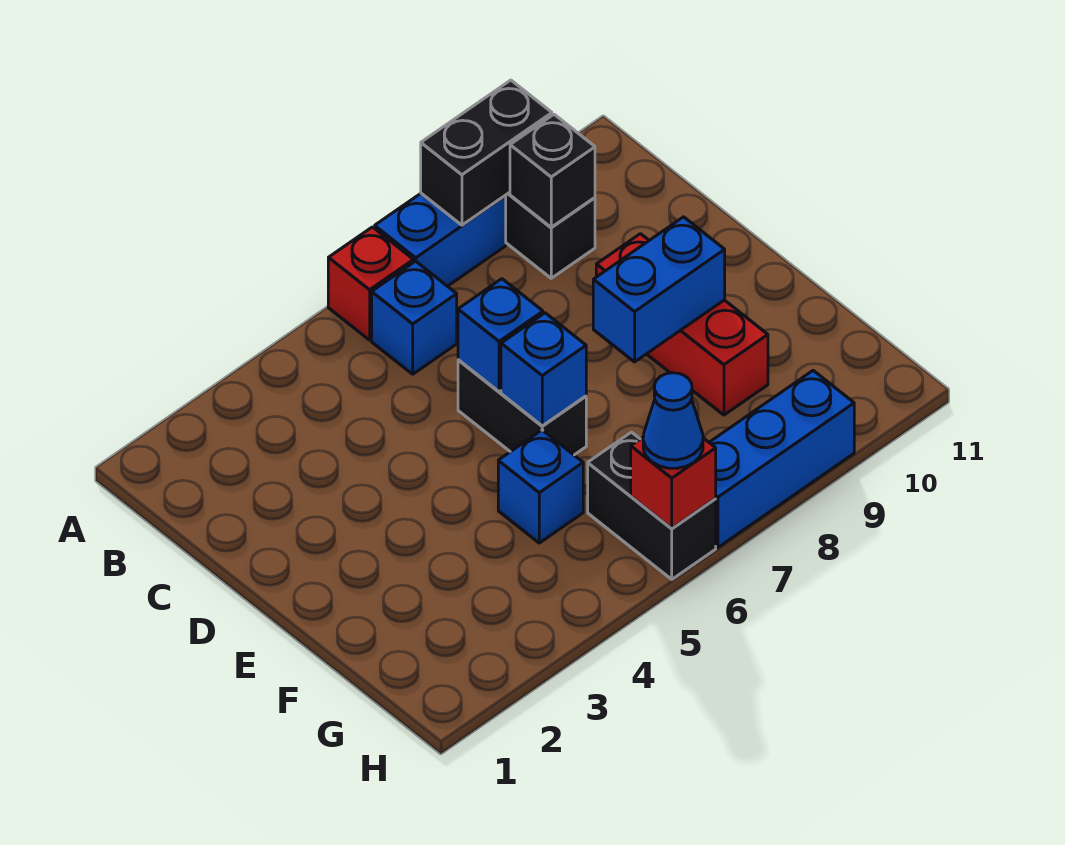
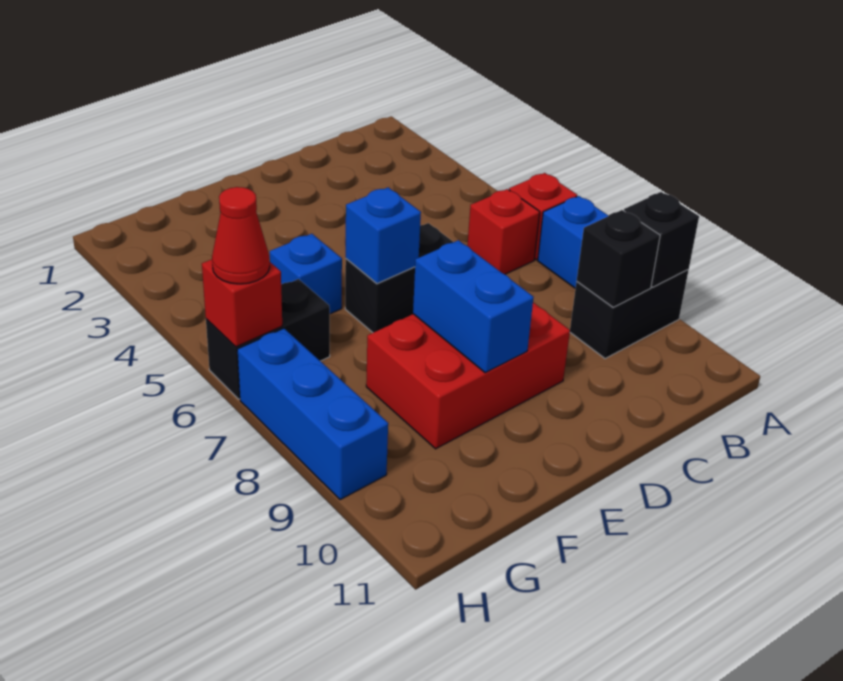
black brick A8:A9 level 2 -> black brick A9 level 2
blue brick B6 level 1 -> red brick B6 level 1
blue brick D6 level 2 -> none
red brick D9:F9 level 1 -> red brick D8:F9 level 1
blue cone H6 level 3 -> red cone H6 level 3

